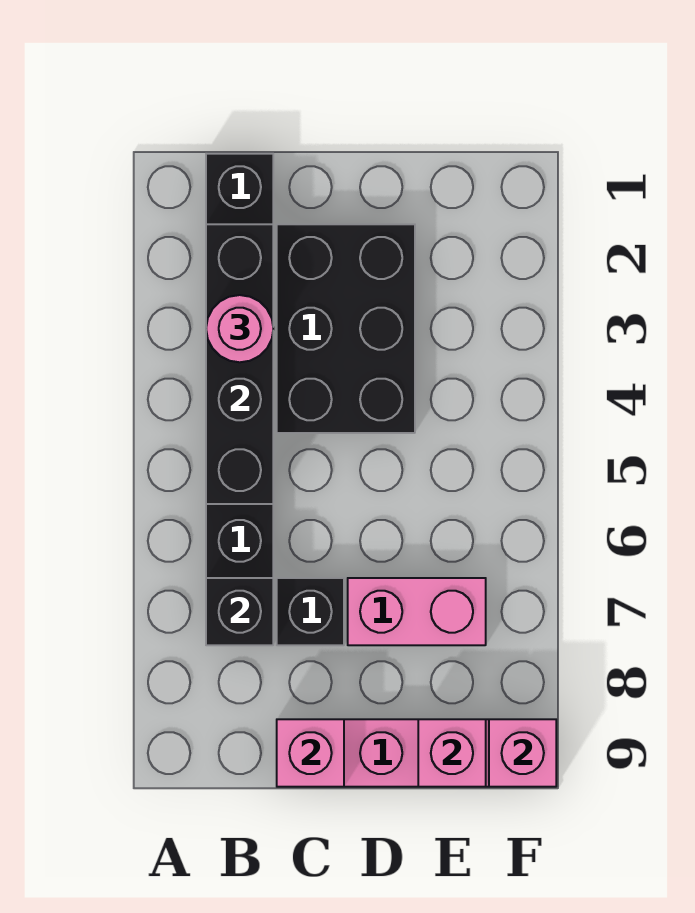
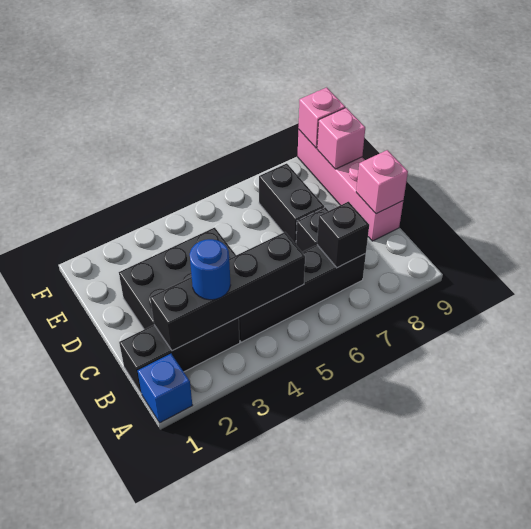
none -> blue brick A1 level 1
pink round brick B3 level 3 -> blue round brick B3 level 3
pink brick D7:E7 level 1 -> black brick D7:E7 level 1

